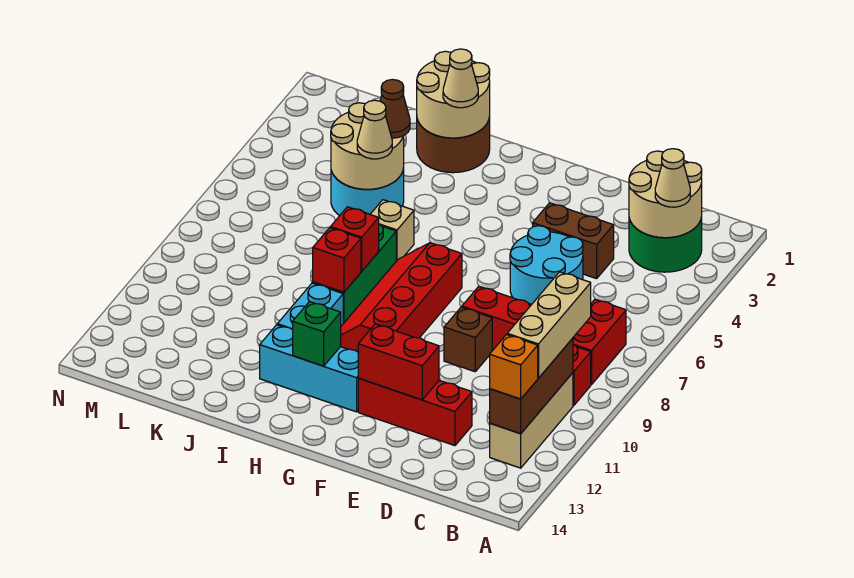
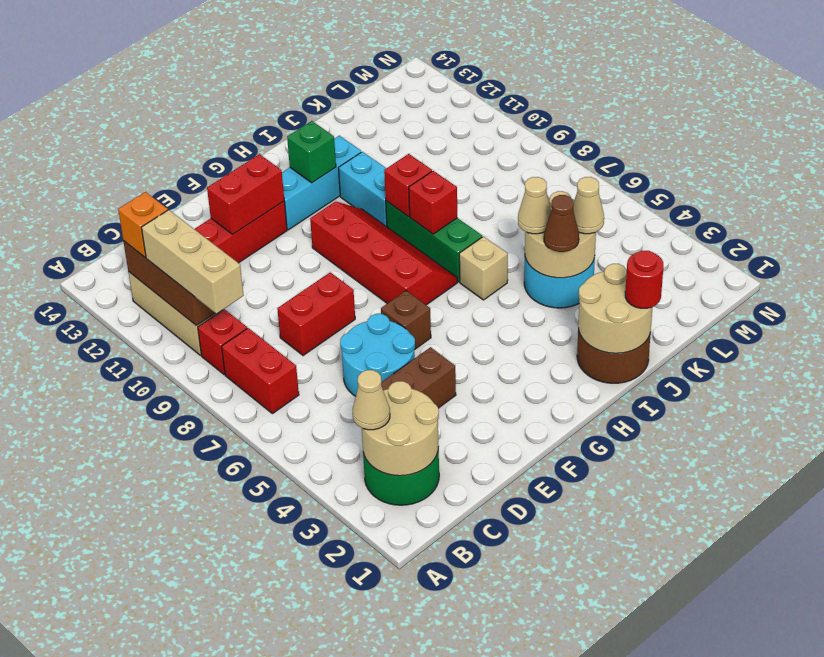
brown brick E9 level 1 -> brown brick F6 level 1
tan cone I2 level 3 -> tan cone K4 level 3
none -> red round brick J1 level 3

